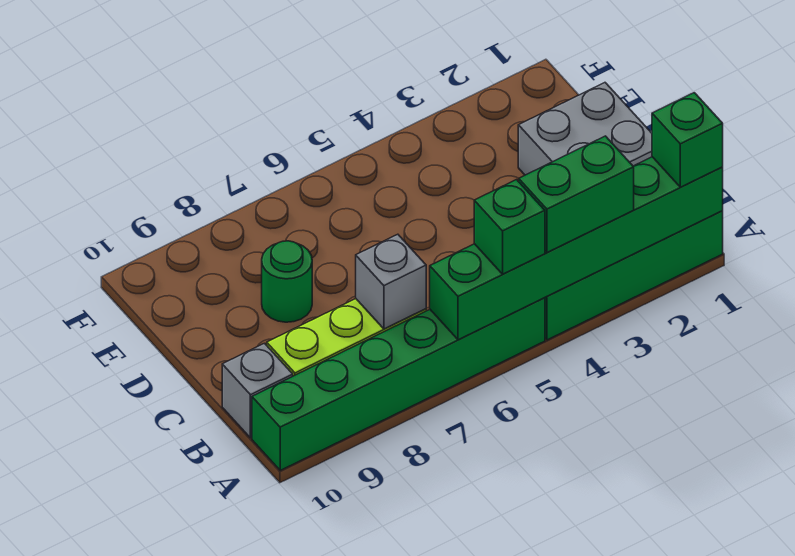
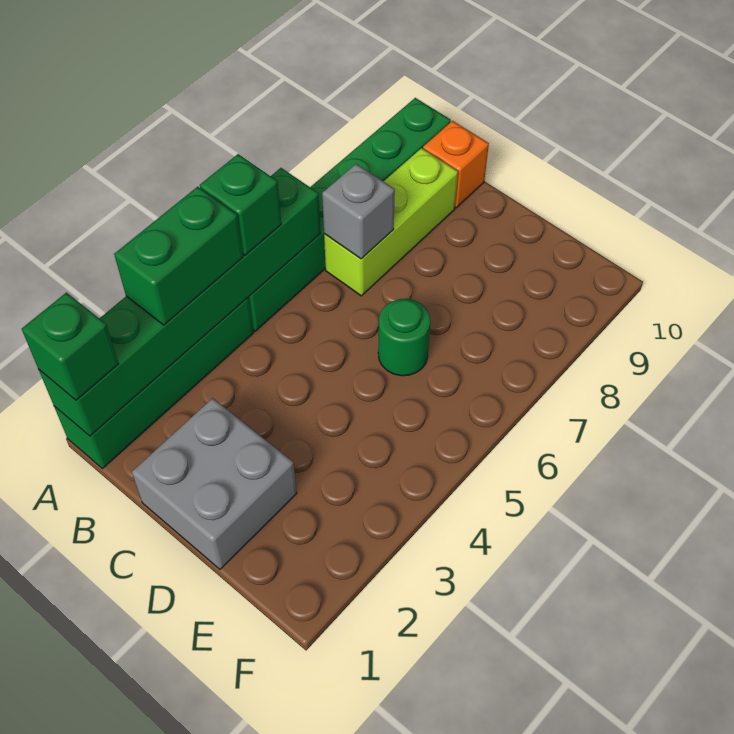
grey brick B10 level 1 -> orange brick B10 level 1
green round brick D8 level 1 -> green round brick D6 level 1

